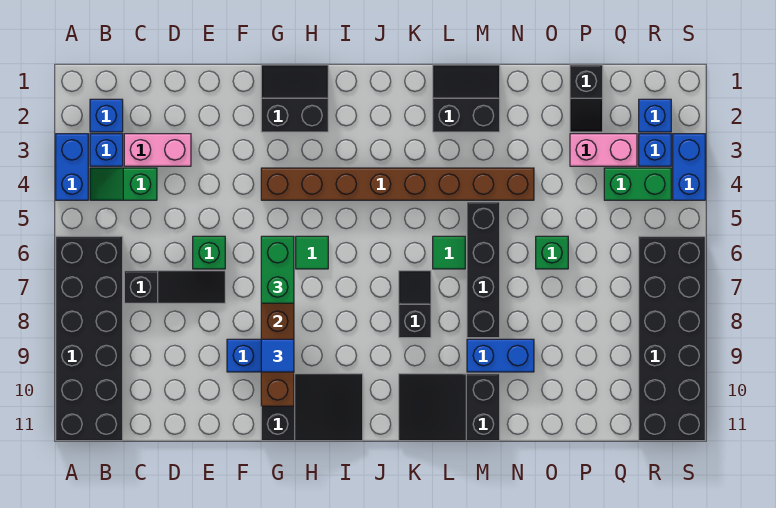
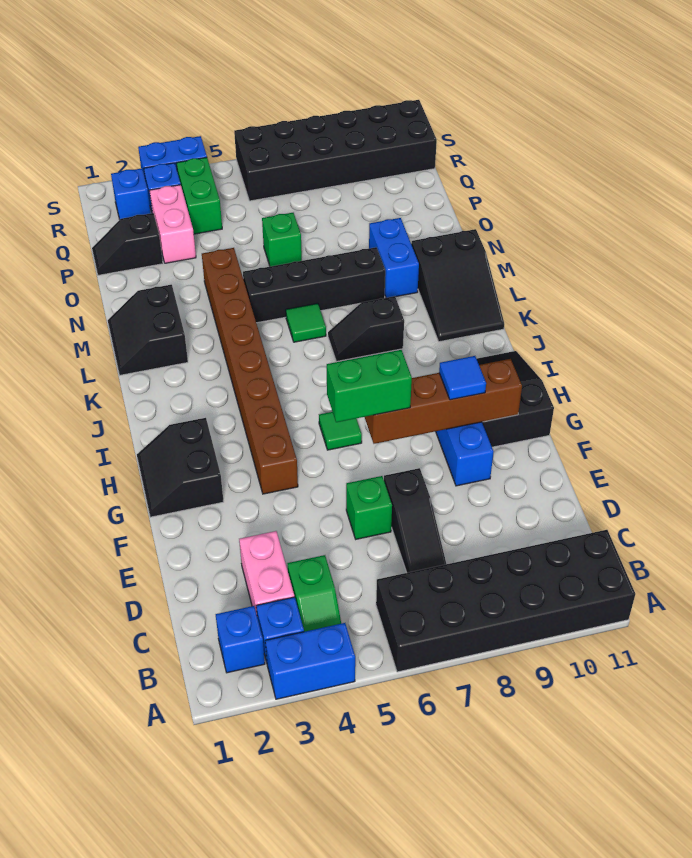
black slope C7:E7 level 1 top C -> black slope C7:E7 level 1 top E
black slope P1:P2 level 1 top 1 -> black slope P1:P2 level 1 top 2

